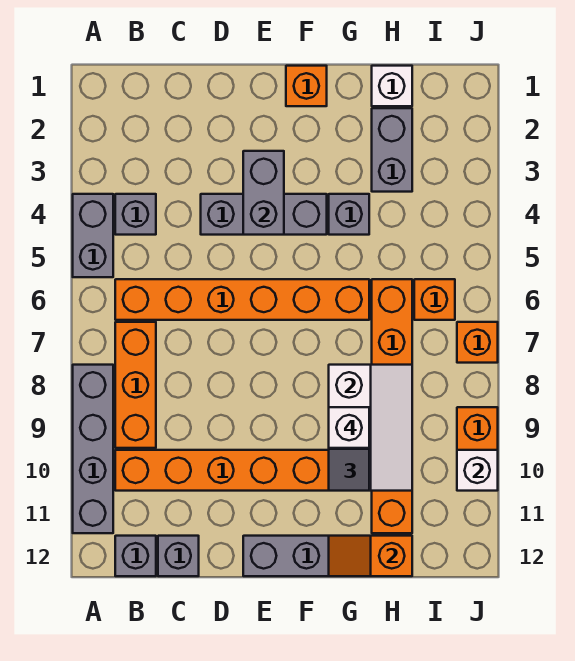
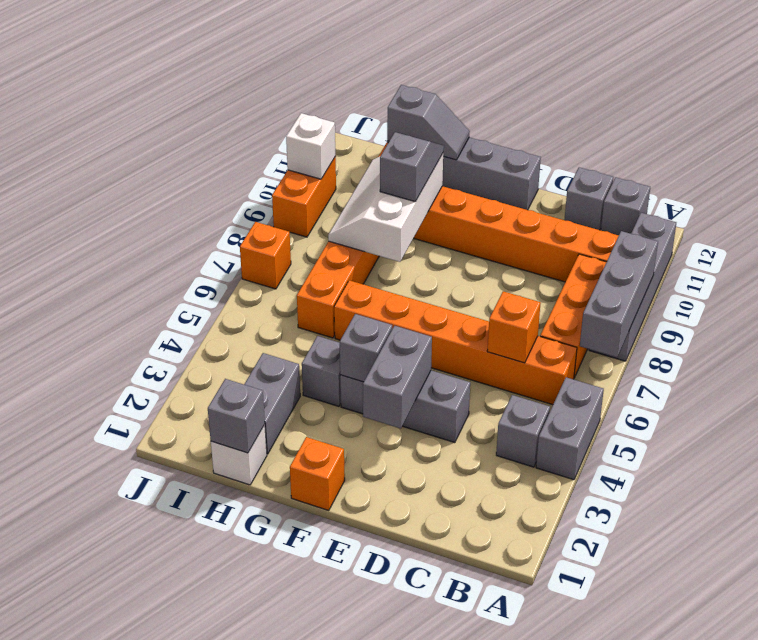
none -> grey brick A7:A9 level 2
none -> grey brick F4 level 2
white brick G9 level 4 -> none
orange slope G12:H12 level 2 top H -> grey slope G12:H12 level 2 top H
none -> grey brick H1 level 2
orange brick I6 level 1 -> orange brick C6 level 2

